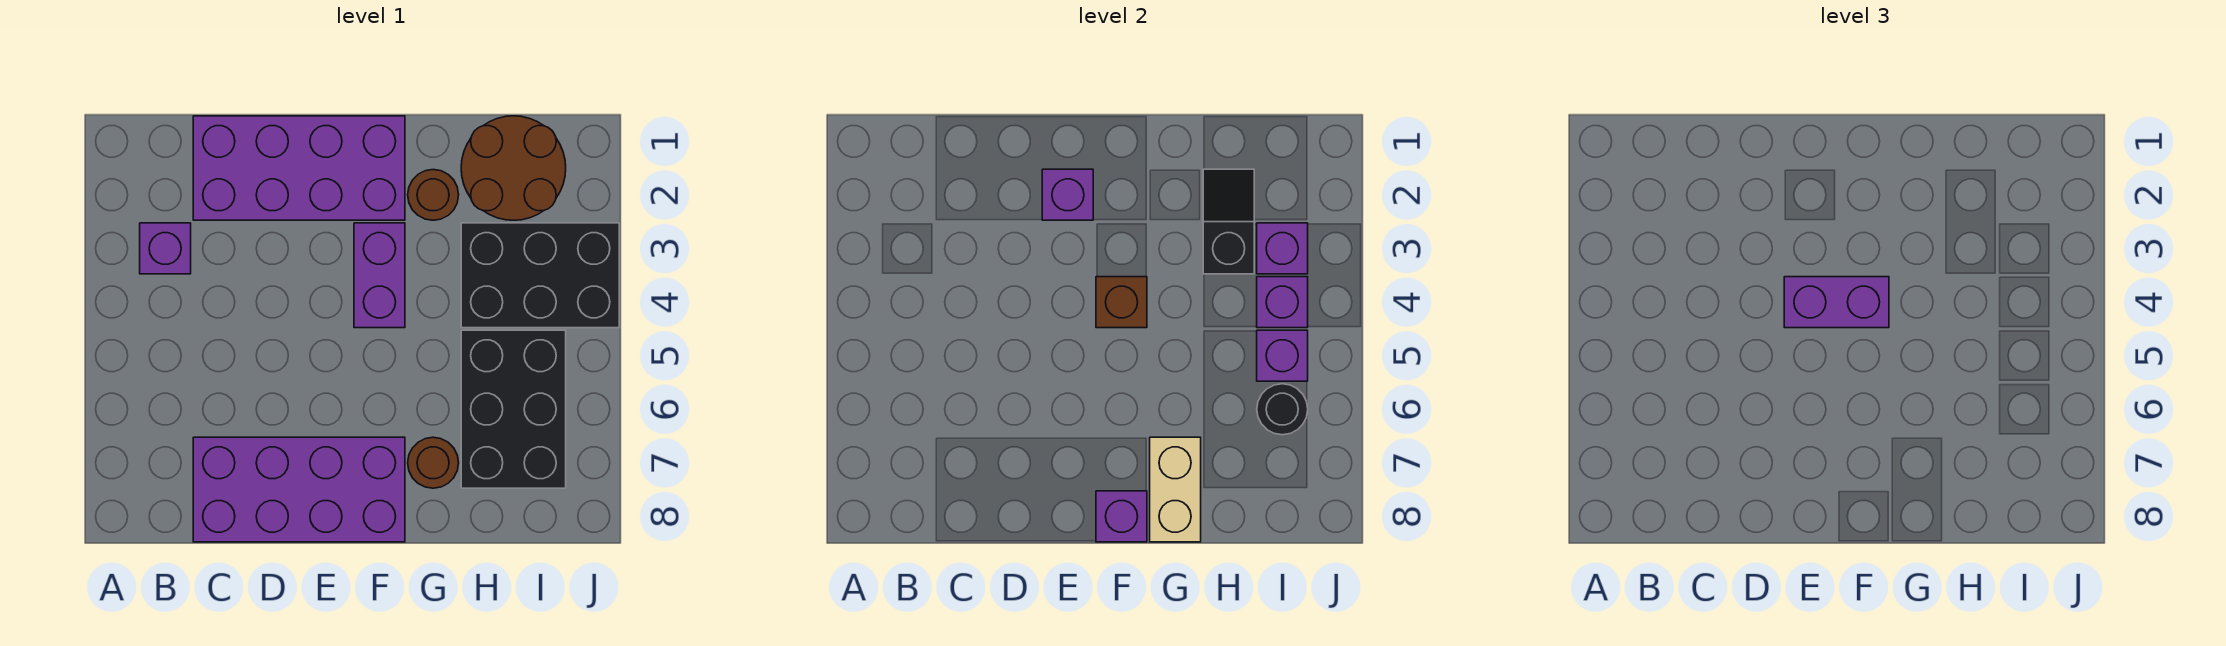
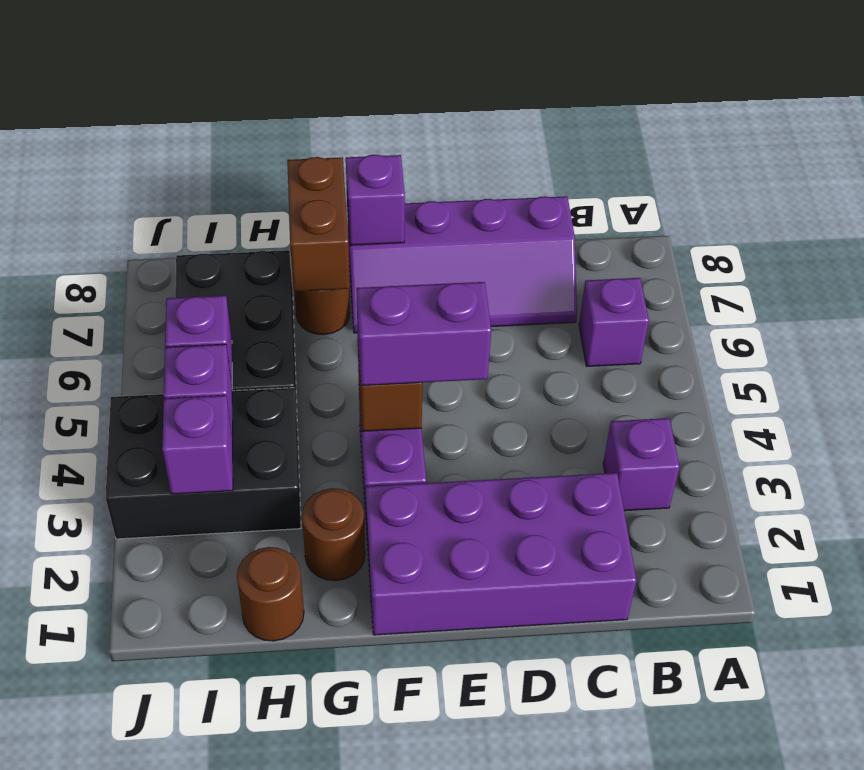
purple brick C7:F8 level 1 -> purple slope C7:F8 level 1 top 8
purple brick E2 level 2 -> purple brick B6 level 1
tan brick G7:G8 level 2 -> brown brick G7:G8 level 2
brown round brick H1:I2 level 1 -> brown round brick H1 level 1
black slope H2:H3 level 2 top 3 -> none
black round brick I6 level 2 -> none

